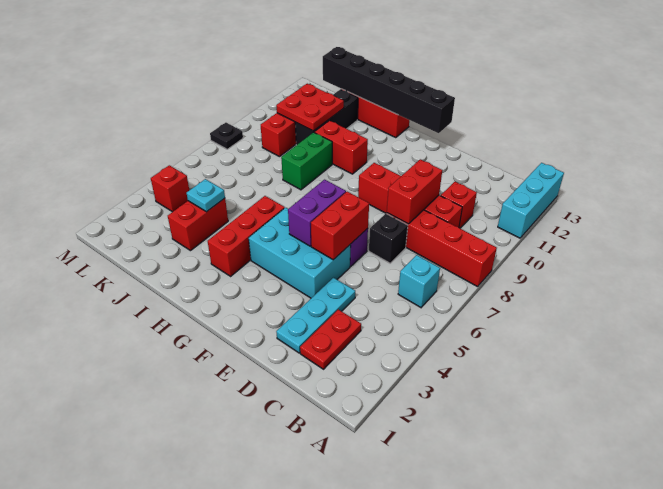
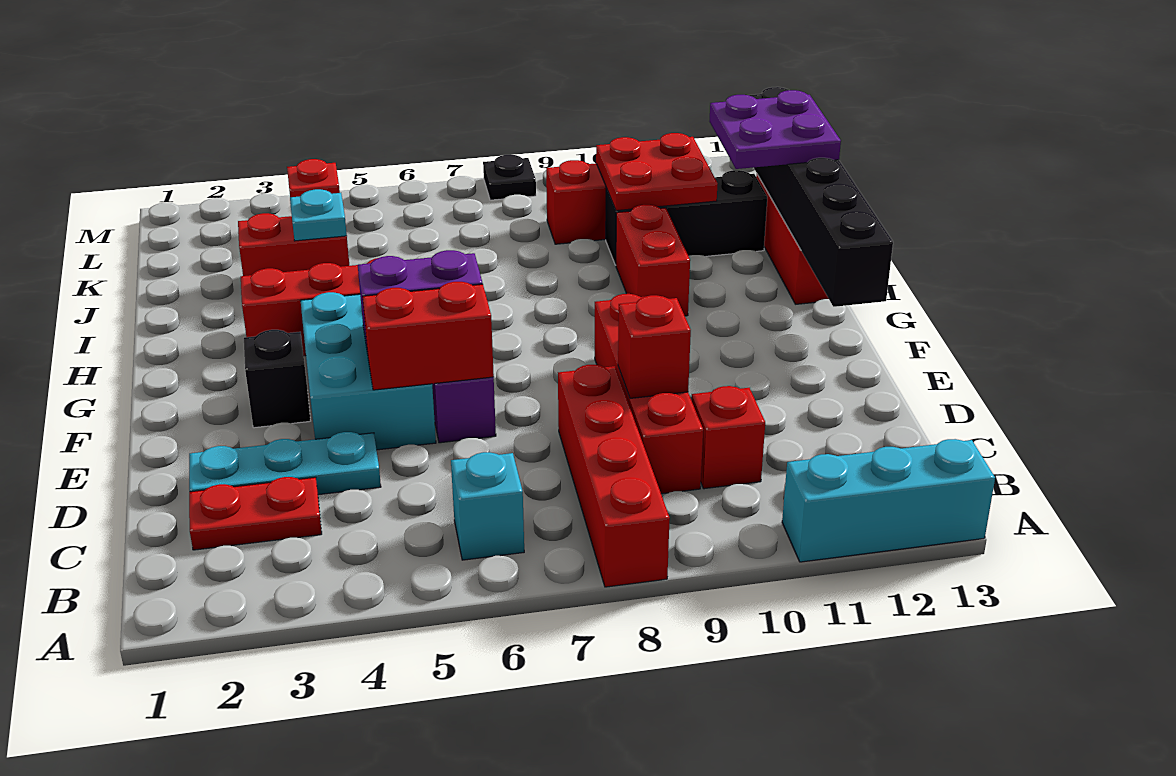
black brick D7 level 1 -> black brick F3 level 1
red brick D8:D9 level 2 -> red brick D9 level 2
green brick I8:I9 level 1 -> none
none -> purple plate I12:J13 level 3

